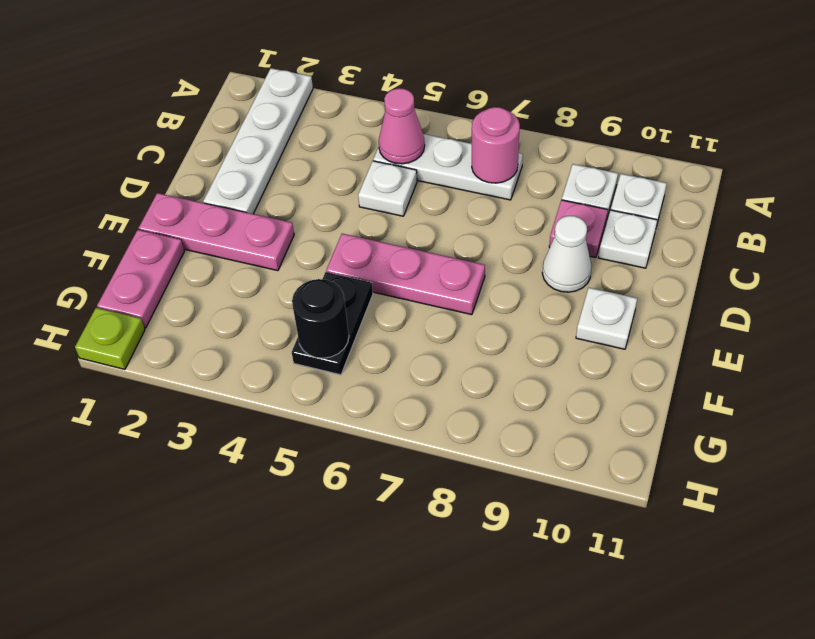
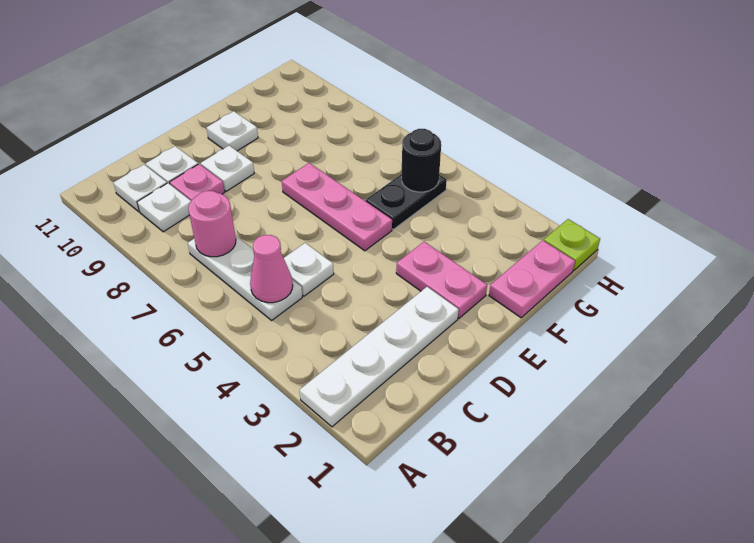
white cone D9 level 1 -> white plate D9 level 1
pink plate E1:E3 level 1 -> pink plate E2:E3 level 1

